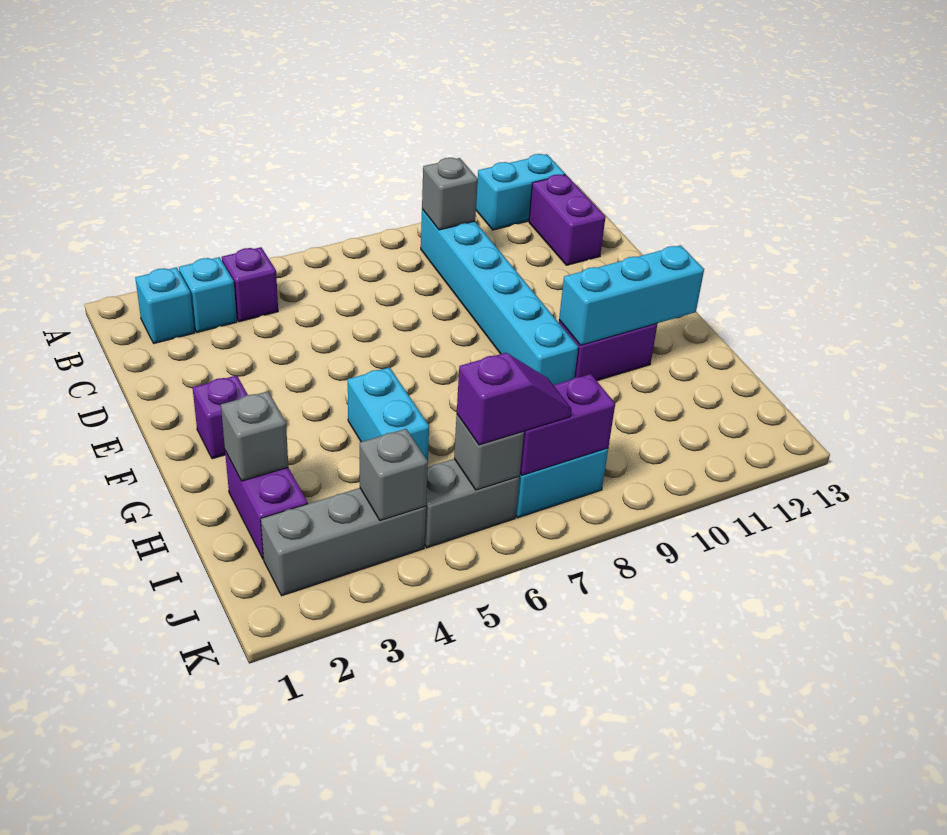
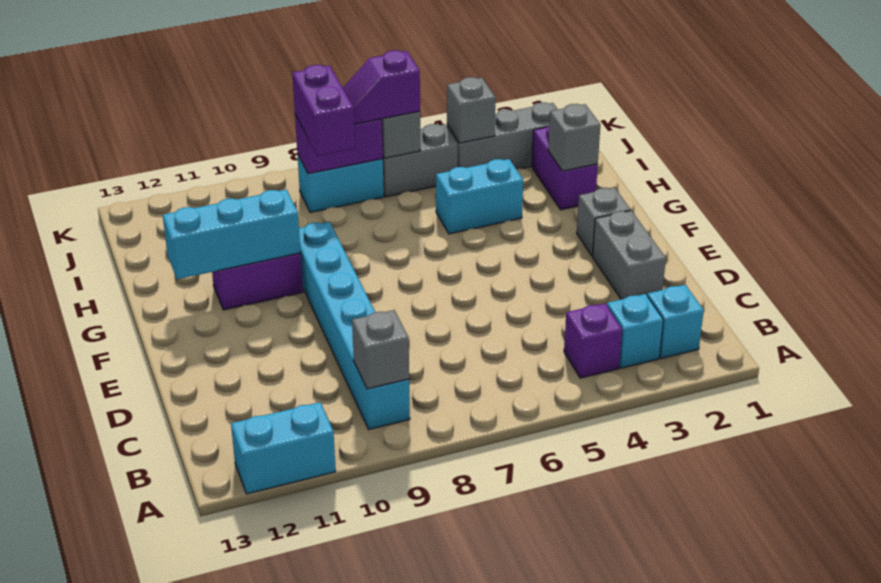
purple brick B12:C12 level 1 -> purple brick I8:J8 level 3
none -> grey brick D2:E2 level 1
purple brick F2 level 1 -> grey brick F2 level 1
cyan brick G5:H5 level 1 -> cyan brick H4:H5 level 1

